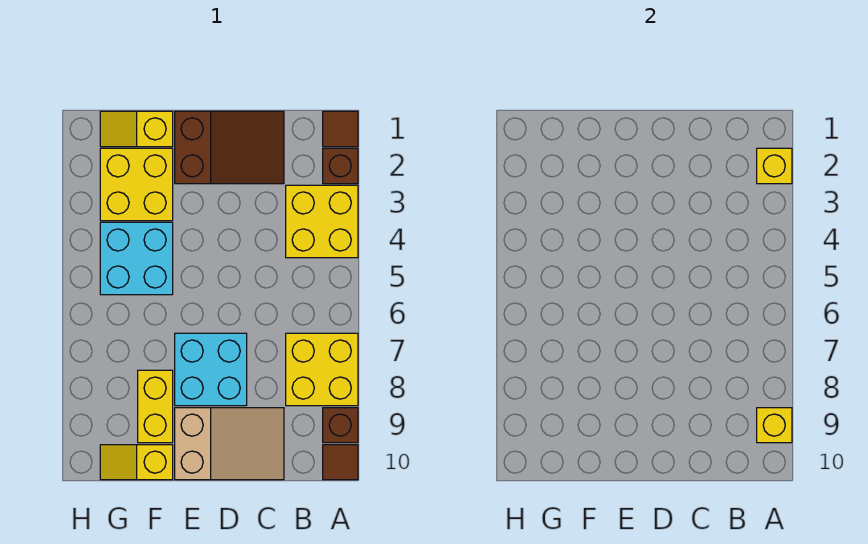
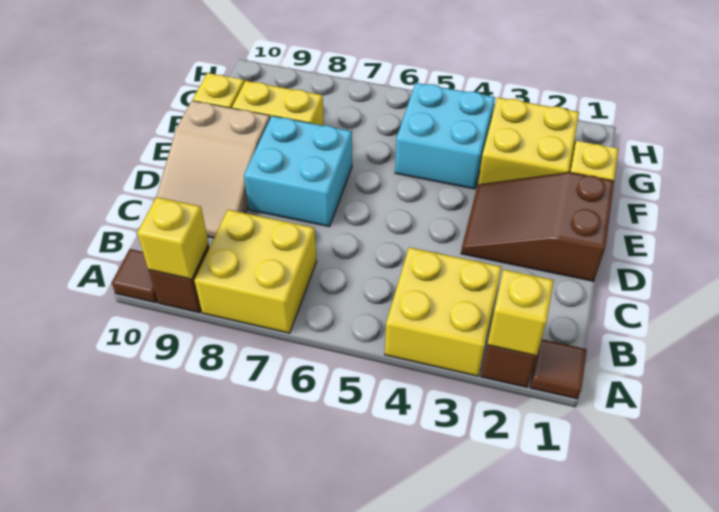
brown slope C1:E2 level 1 top E -> brown slope D1:E3 level 1 top 1

